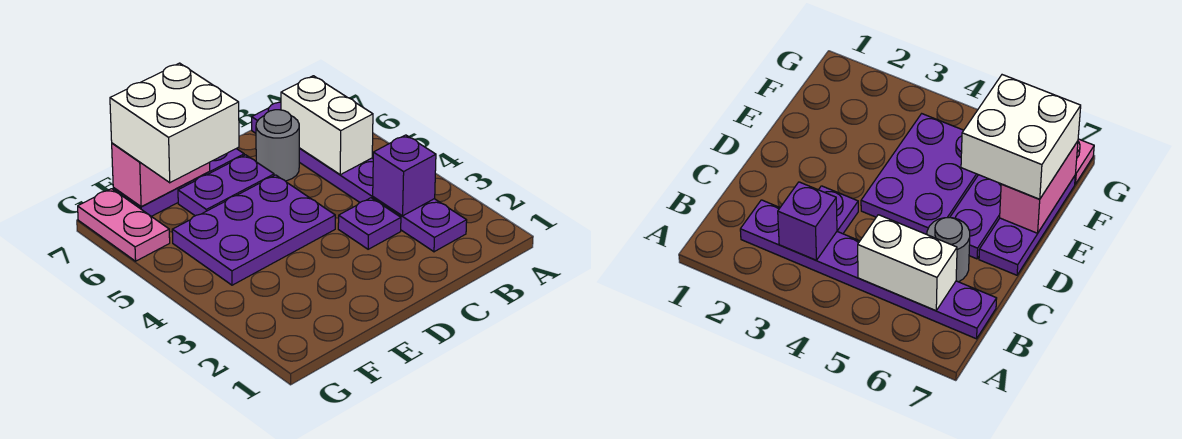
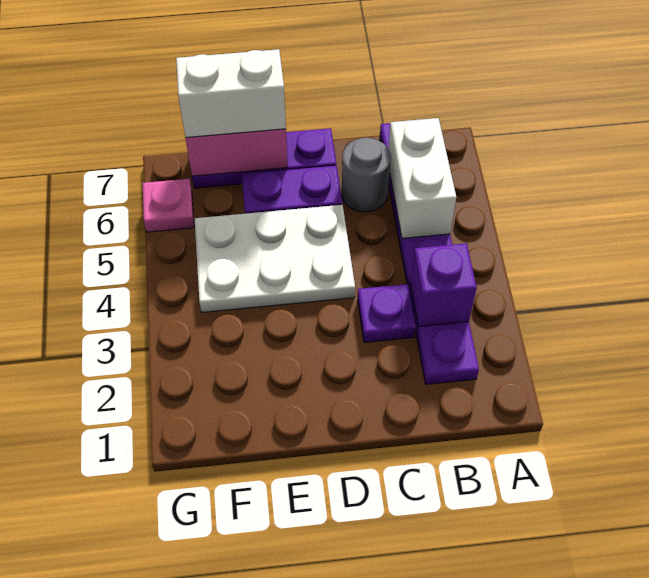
purple plate D4:F5 level 1 -> white plate D4:F5 level 1
white brick E6:F7 level 3 -> white brick E7:F7 level 3
pink plate G6:G7 level 1 -> pink plate G6 level 1

